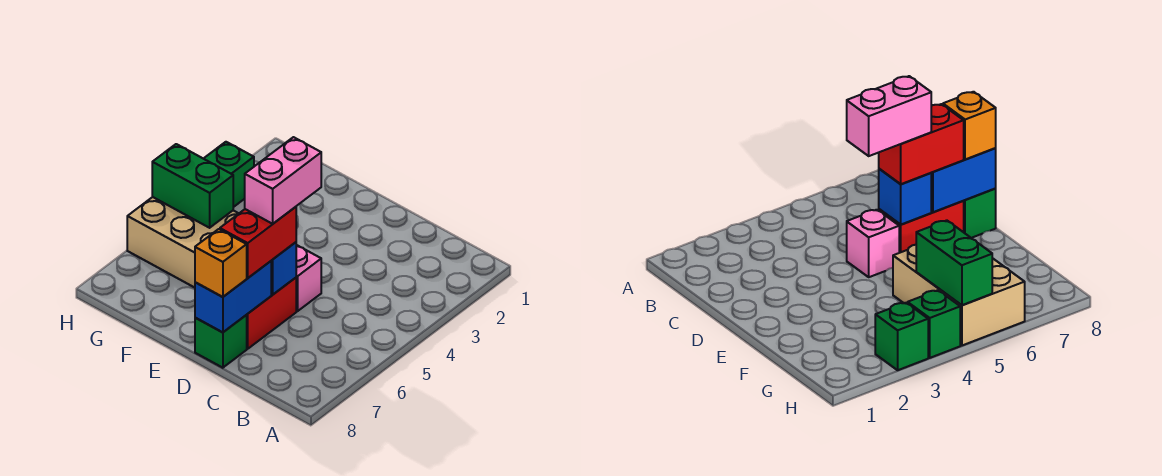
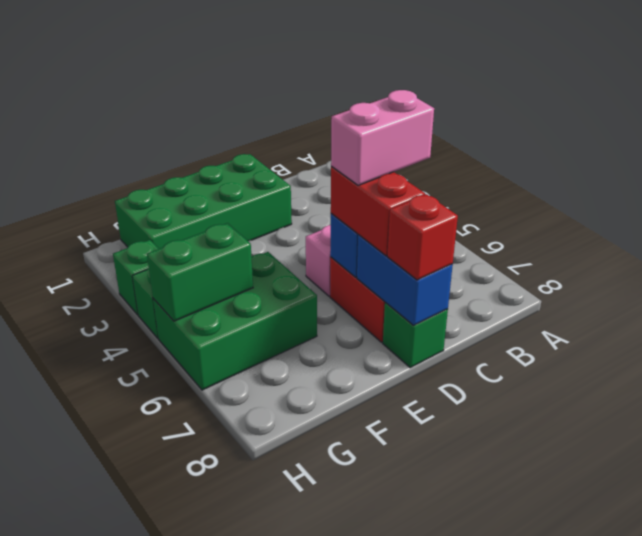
none -> green brick D1:G2 level 1
pink brick D5:D6 level 4 -> pink brick C6:D6 level 4
orange brick D8 level 3 -> red brick D8 level 3
tan brick F5:H6 level 1 -> green brick F5:H6 level 1

